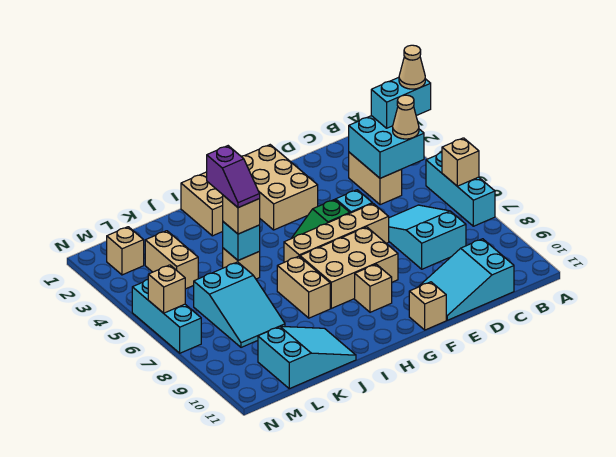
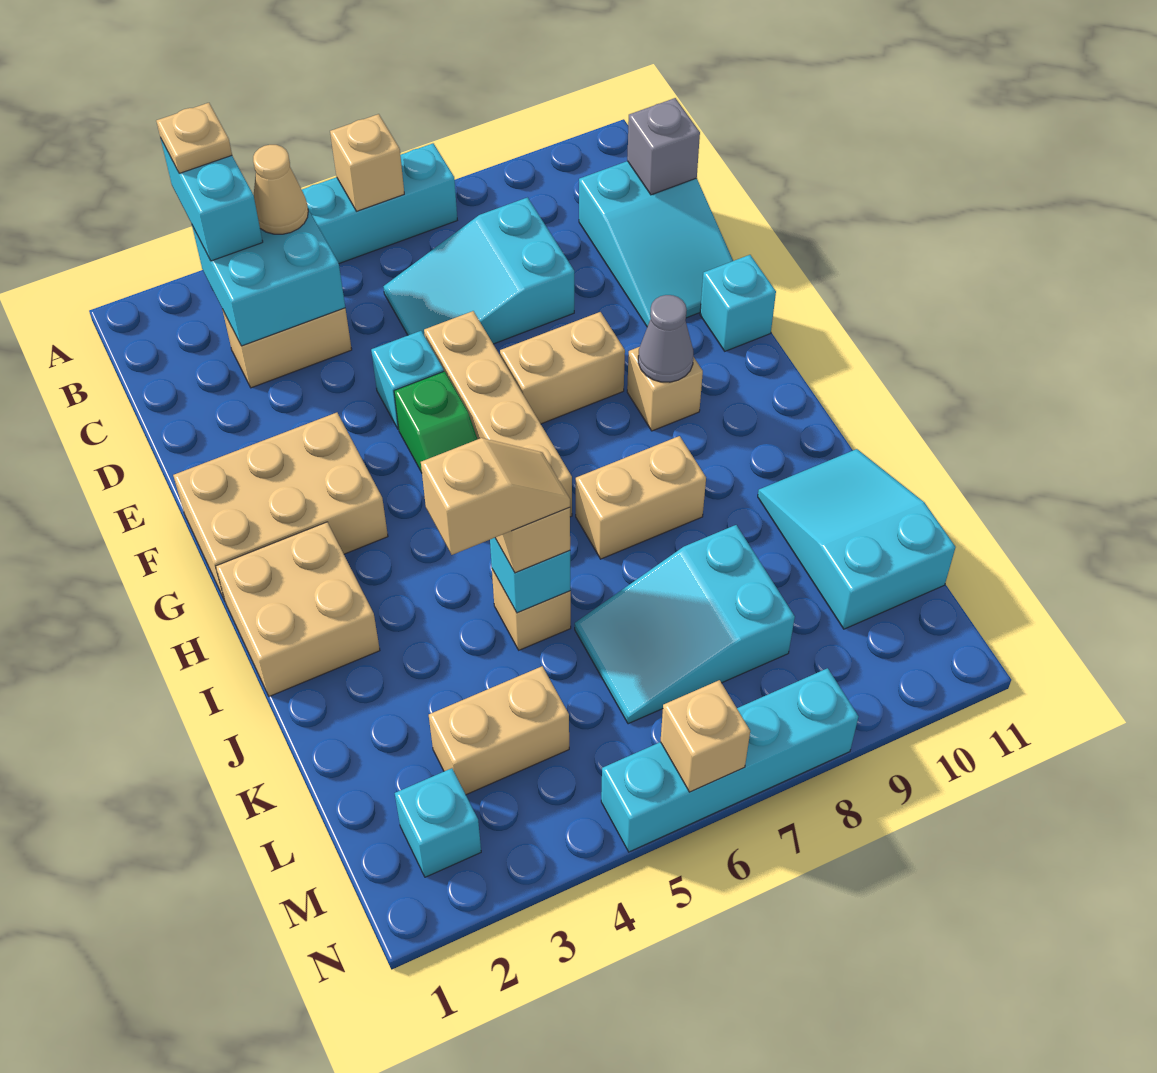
tan cone A3 level 4 -> tan plate A3 level 4
none -> grey brick C11 level 2
tan brick F7:H8 level 1 -> tan brick F7:F8 level 1
tan brick F11 level 1 -> cyan brick F11 level 1
none -> grey cone G9 level 2
purple slope J4:J5 level 4 top 4 -> tan slope J4:J5 level 4 top 4
cyan slope K6:L8 level 1 top 6 -> cyan slope K6:L8 level 1 top 8
tan brick M2 level 1 -> cyan brick M2 level 1
cyan brick N5:N7 level 1 -> cyan brick N5:N8 level 1

